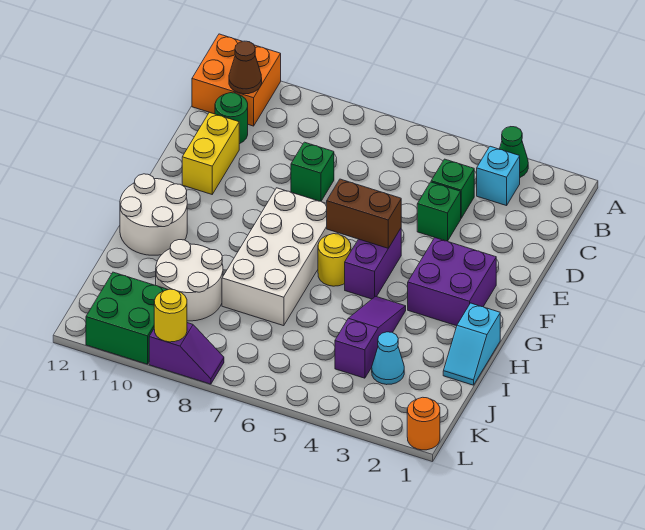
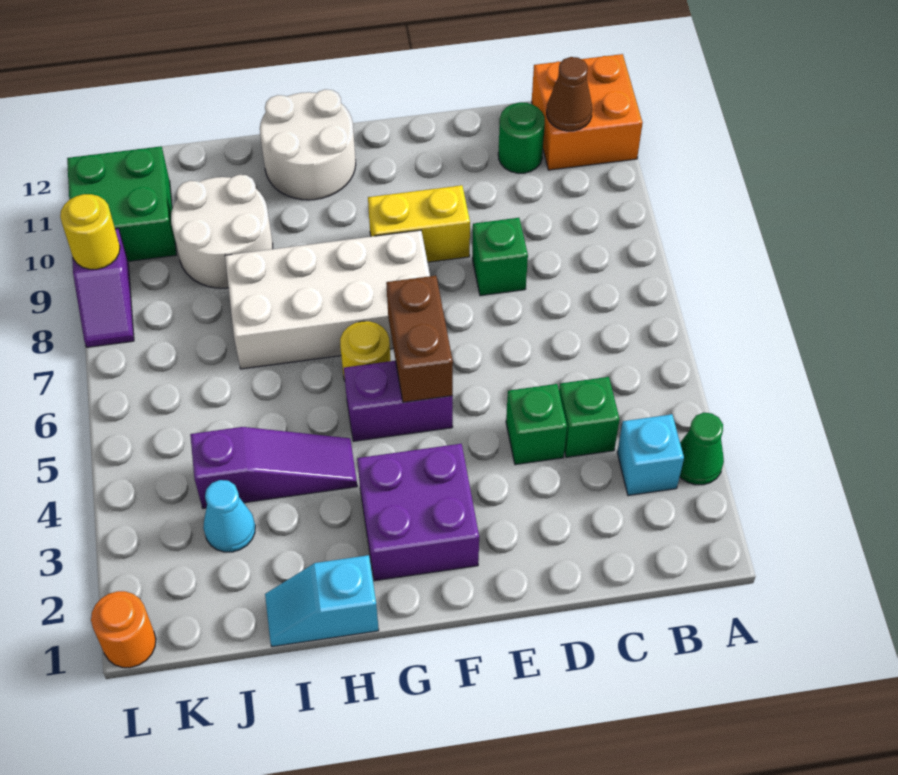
yellow brick D11:E11 level 1 -> yellow brick E9:F9 level 1

